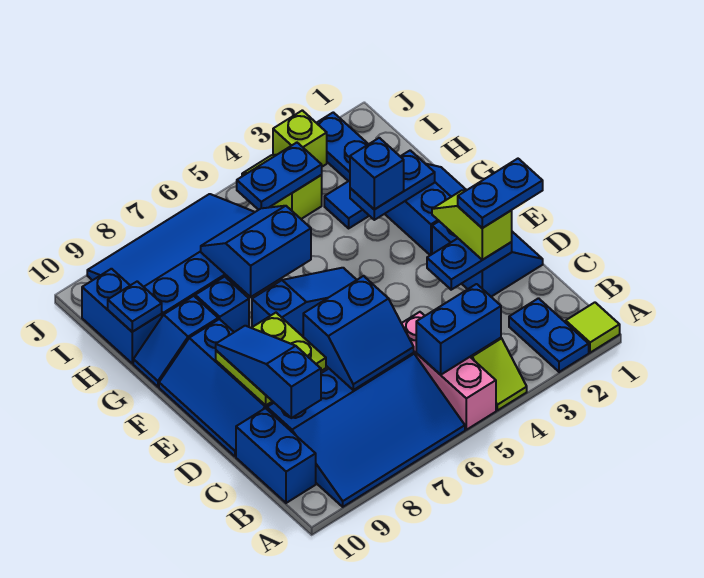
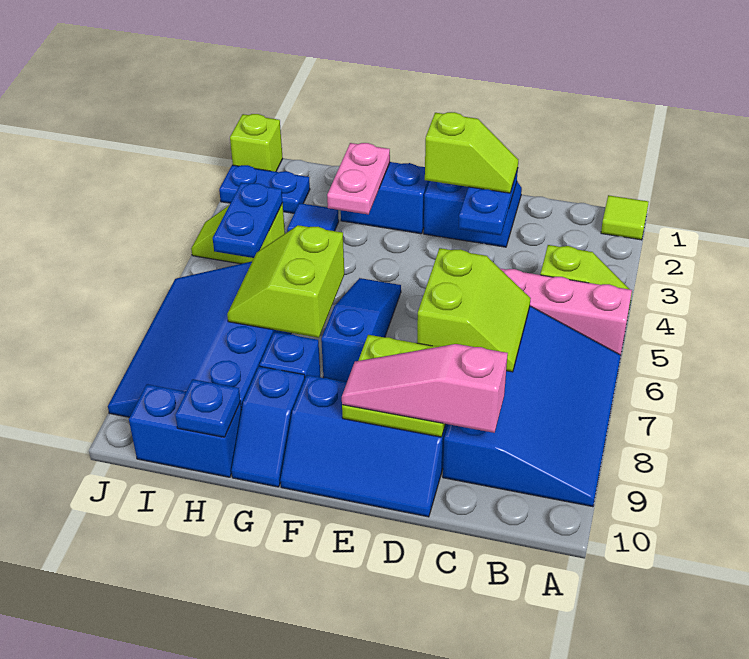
blue plate A2:B2 level 1 -> none
blue brick B4:B5 level 2 -> none
blue brick B10:C10 level 1 -> none
blue slope C6:D7 level 2 top D -> lime slope C6:D7 level 2 top D
blue slope C9:E9 level 3 top C -> pink slope C9:E9 level 3 top C
blue plate D1:D2 level 4 -> none
lime slope D2:E2 level 3 top D -> lime slope D2:E2 level 3 top E
blue plate G2:G3 level 2 -> pink plate G2:G3 level 2
blue brick G3 level 3 -> none
blue slope G6:H7 level 2 top G -> lime slope G6:H7 level 2 top G
lime brick J3 level 1 -> lime brick J1 level 1

